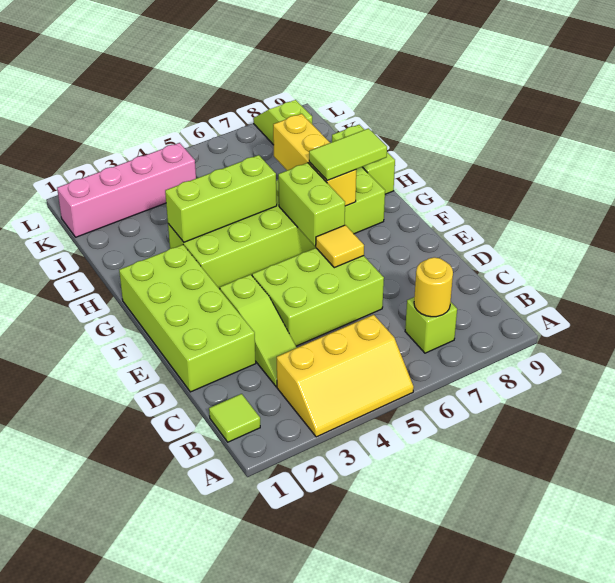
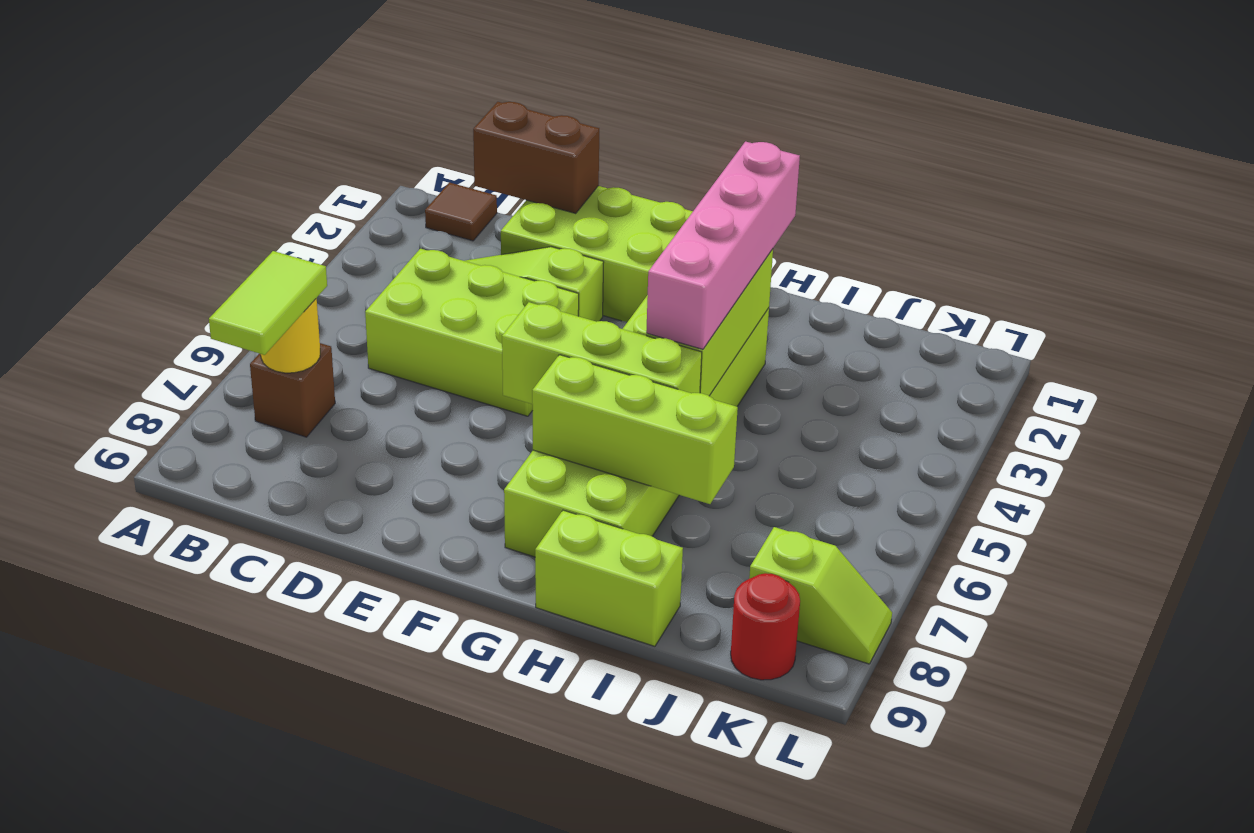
yellow slope A3:B5 level 1 top B -> none
lime tile B1 level 1 -> brown tile B1 level 1
lime brick B7 level 1 -> brown brick B7 level 1
none -> brown brick C1:D1 level 2
lime brick D4:E6 level 1 -> lime brick C4:E5 level 1
yellow tile E6 level 2 -> none
lime brick F6:G6 level 2 -> lime brick F6:H6 level 2
yellow brick G7:I7 level 2 -> lime brick G7:I7 level 2
lime tile G7:G8 level 3 -> lime tile B7:B8 level 3
pink brick K1:K4 level 1 -> pink brick H2:H5 level 3
none -> red round brick K9 level 1

